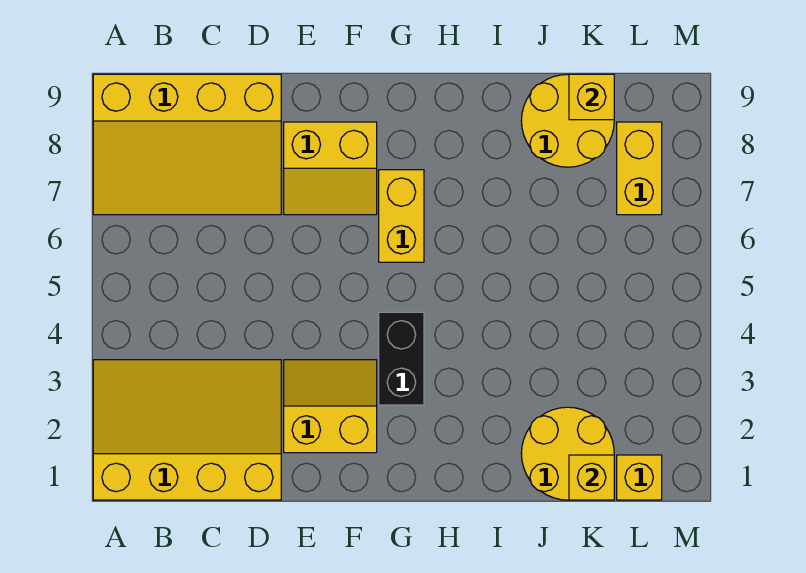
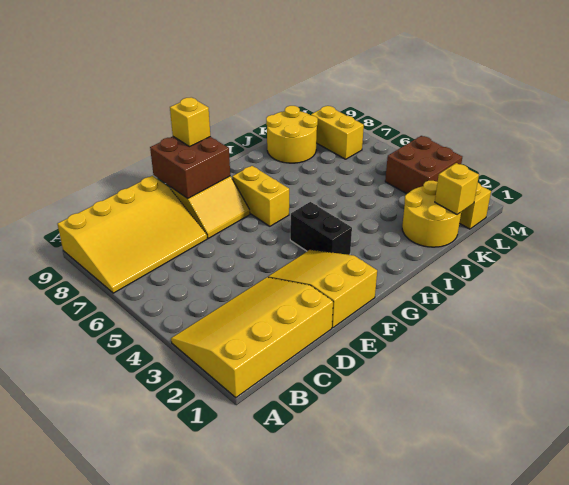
yellow slope E2:F3 level 1 top 2 -> yellow slope E1:F3 level 1 top 1
none -> brown brick E8:F9 level 2
yellow brick K9 level 2 -> yellow brick F9 level 3
none -> brown brick L3:M4 level 1

